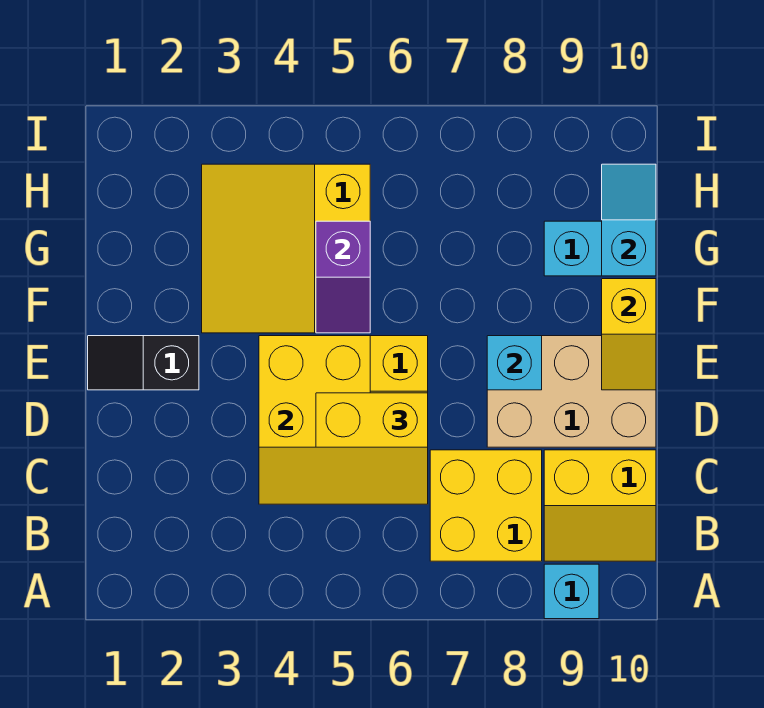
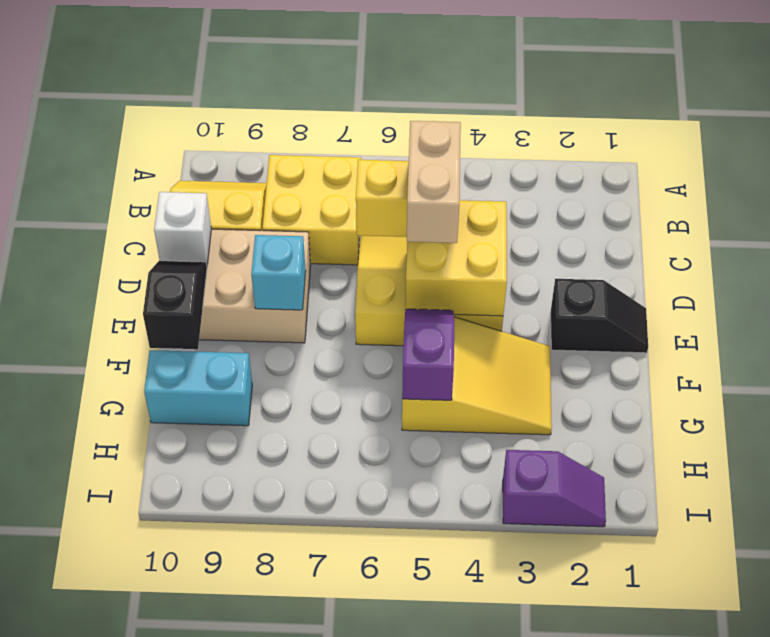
cyan brick A9 level 1 -> none
none -> tan brick D5:E5 level 4
none -> white brick D10 level 2
yellow slope E10:F10 level 2 top F -> black slope E10:F10 level 2 top F
yellow slope F3:H5 level 1 top 5 -> yellow slope F3:G5 level 1 top 5
cyan slope G10:H10 level 2 top G -> none
none -> purple slope I2:I3 level 1 top 3

